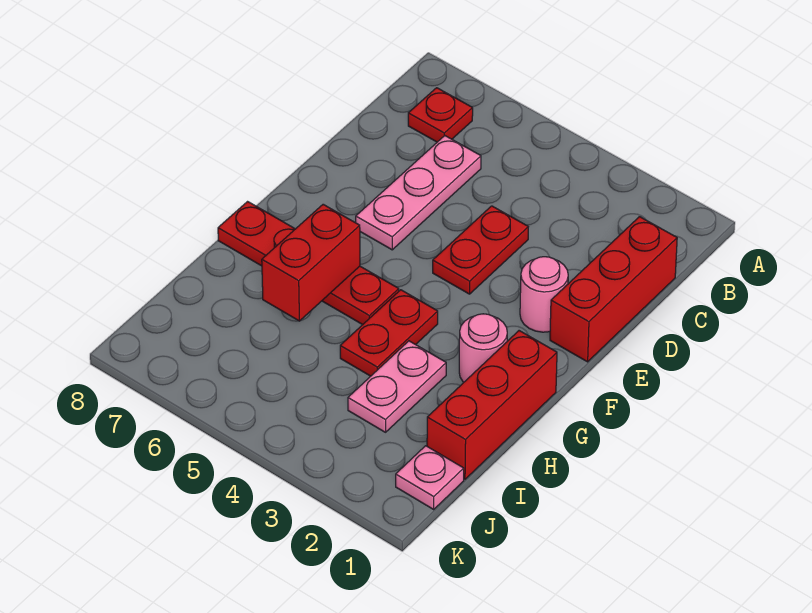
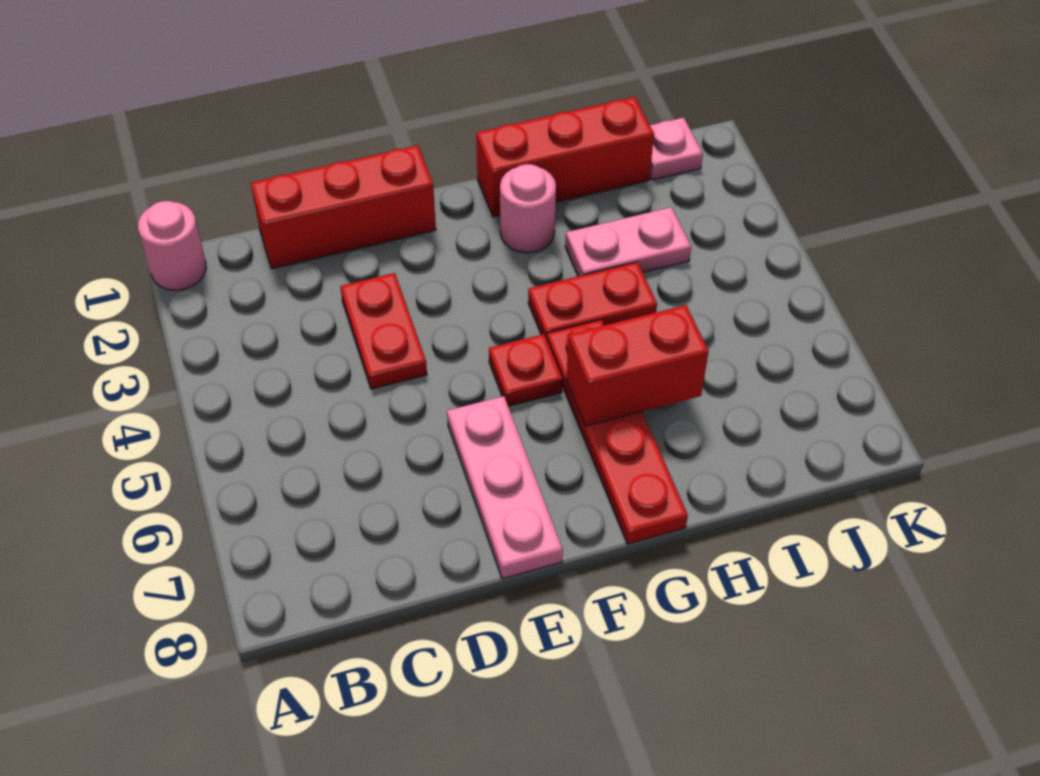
red plate B7 level 1 -> red plate F5 level 1
pink plate C6:E6 level 1 -> pink plate E6:E8 level 1
red plate D4:E4 level 1 -> red plate D3:D4 level 1
pink round brick E2 level 1 -> pink round brick A1 level 1

